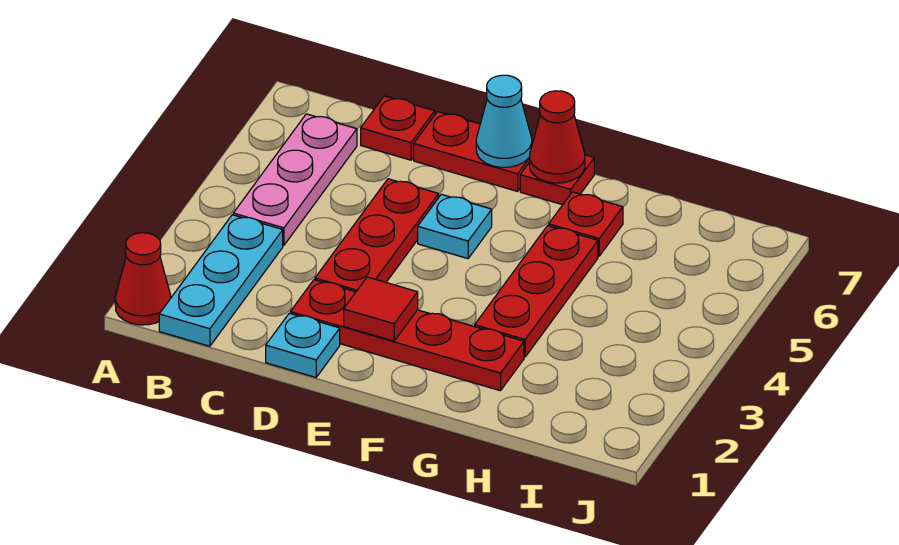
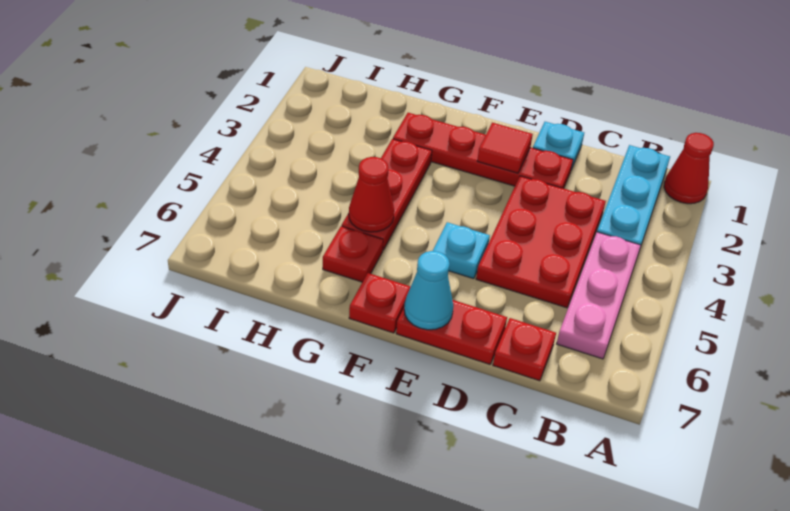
red plate D3:D5 level 1 -> red plate C3:D5 level 1
red cone F7 level 2 -> red cone G5 level 2

